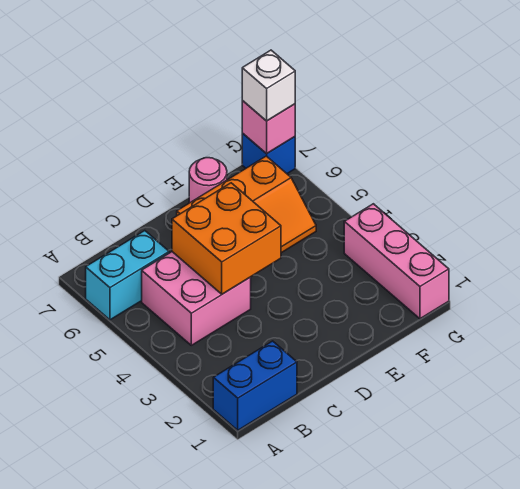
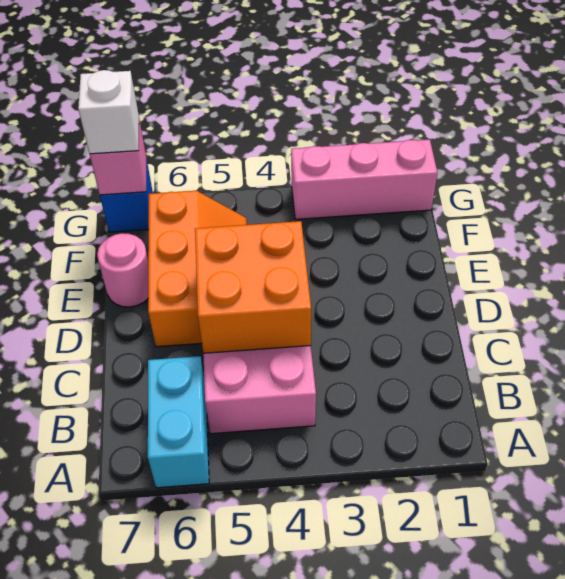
blue brick A1:B1 level 1 -> none

